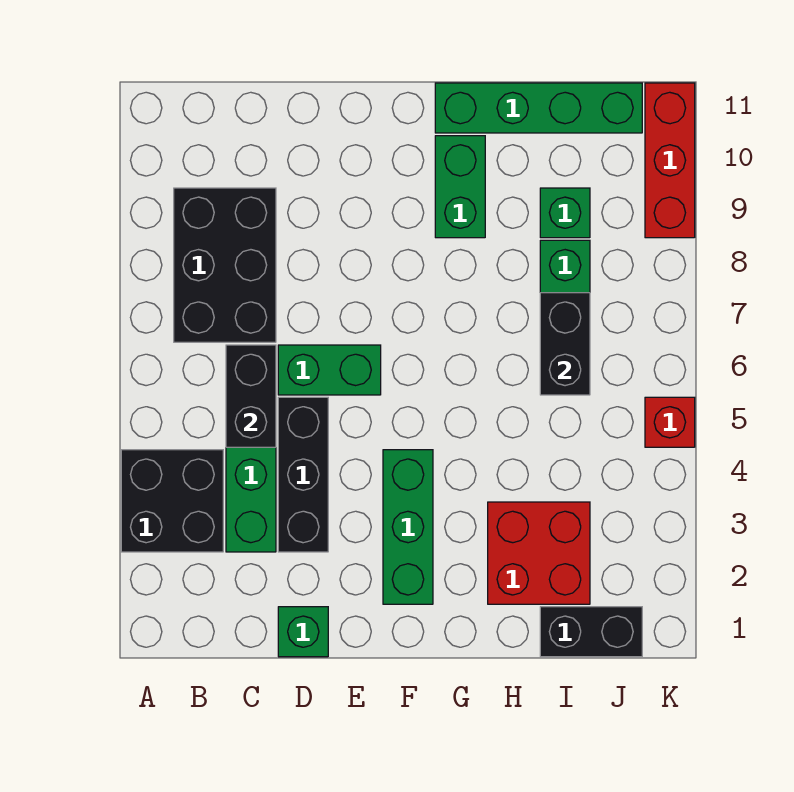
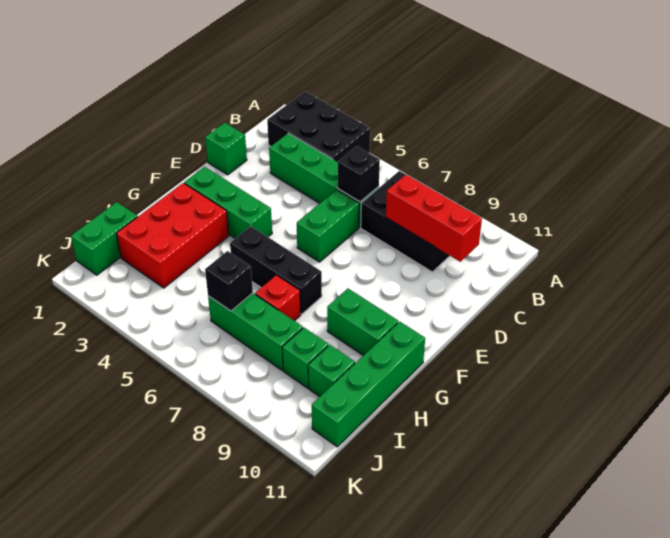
black brick A3:B4 level 1 -> black brick A2:B4 level 1
black brick C5:C6 level 2 -> black brick C6 level 2
black brick D3:D5 level 1 -> black brick G5:G7 level 1
red brick H2:I3 level 1 -> red brick G2:I3 level 1
black brick I1:J1 level 1 -> green brick I1:J1 level 1
black brick I6:I7 level 2 -> black brick I6 level 2
none -> green brick I10 level 1
red brick K5 level 1 -> red brick H7 level 1
red brick K9:K11 level 1 -> red brick C8:C10 level 2

